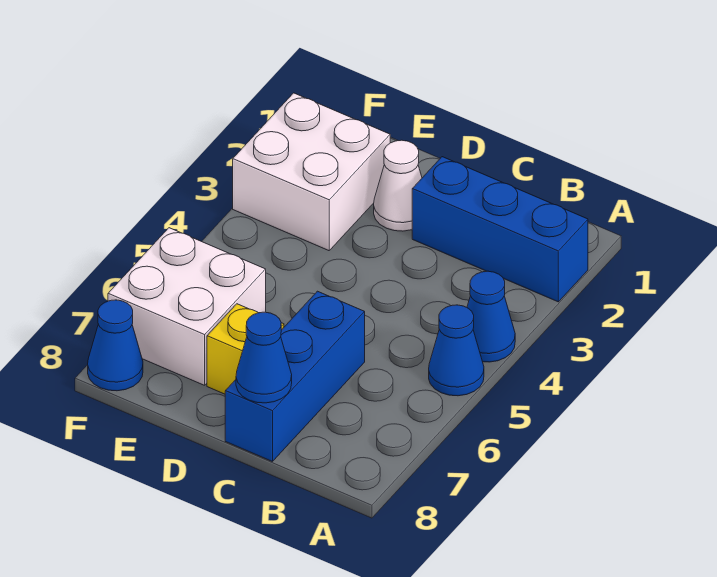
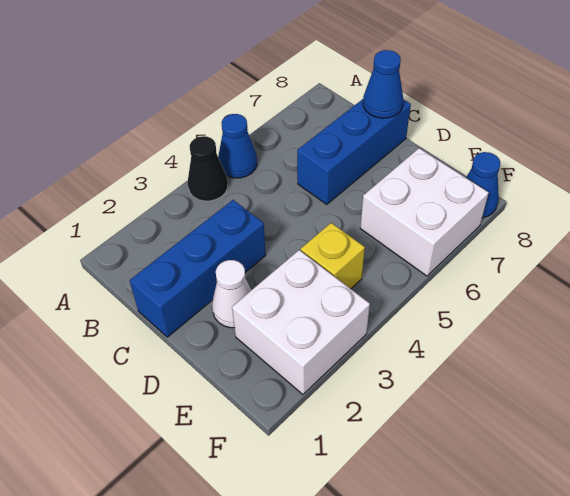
blue brick A2:C2 level 1 -> blue brick C1:C3 level 1
blue cone A4 level 1 -> black cone A4 level 1
yellow brick D7 level 1 -> yellow brick E4 level 1

